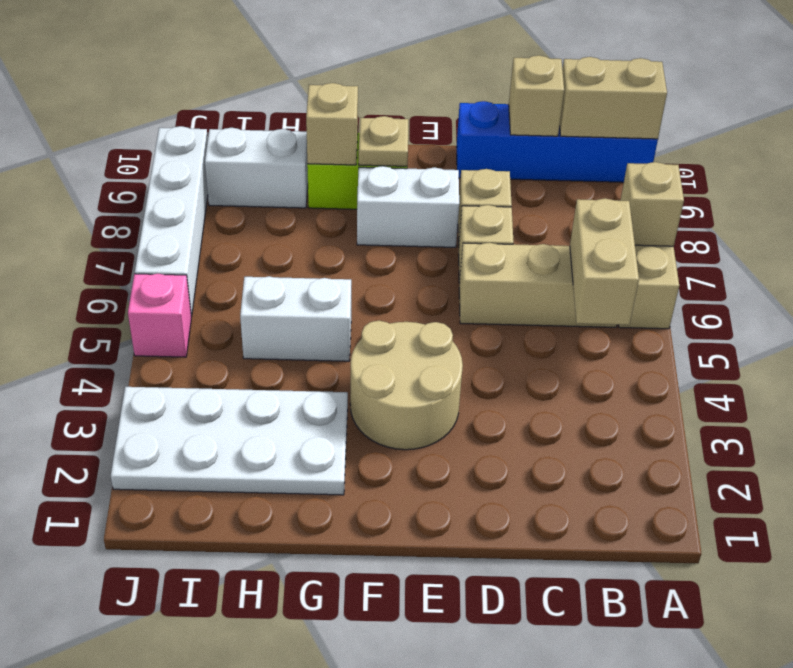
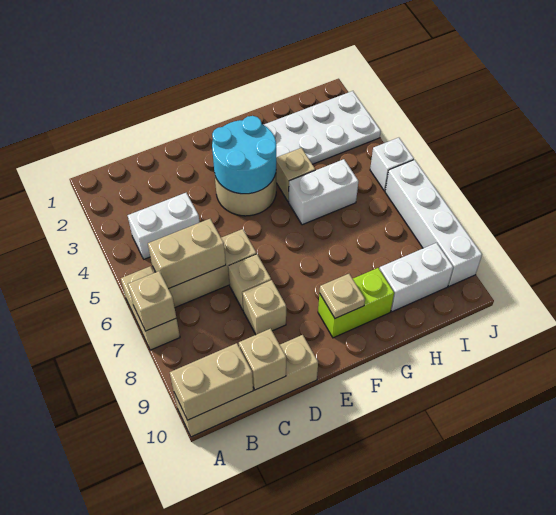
blue brick A10:D10 level 1 -> tan brick A10:D10 level 1
tan brick B5:B6 level 2 -> tan brick B6:C6 level 2
none -> cyan round brick E3:F4 level 2
white brick E8:F8 level 1 -> white brick B4:C4 level 1
tan brick G9 level 2 -> tan brick G4 level 1
pink brick J5 level 1 -> white brick J5 level 1

